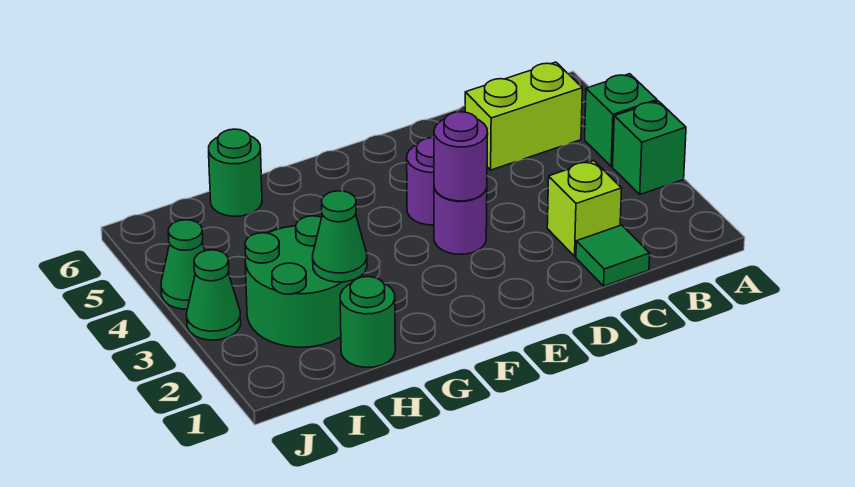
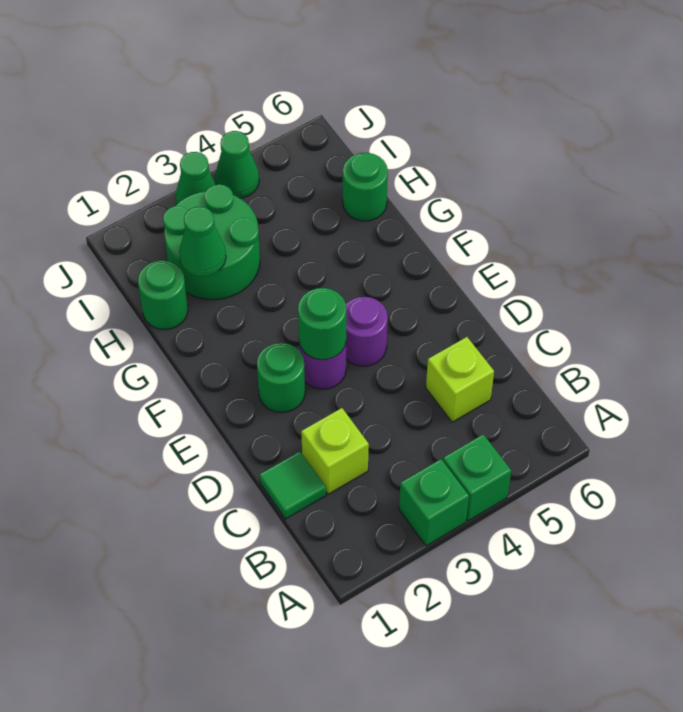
lime brick B5:C5 level 1 -> lime brick C5 level 1
none -> green round brick E2 level 1
purple round brick E3 level 2 -> green round brick E3 level 2

